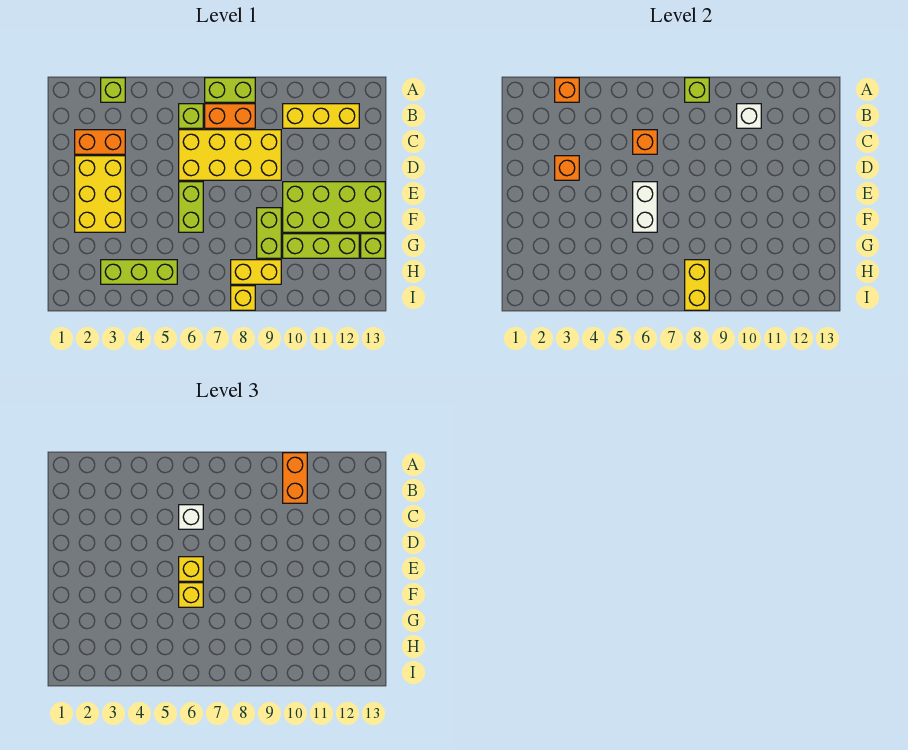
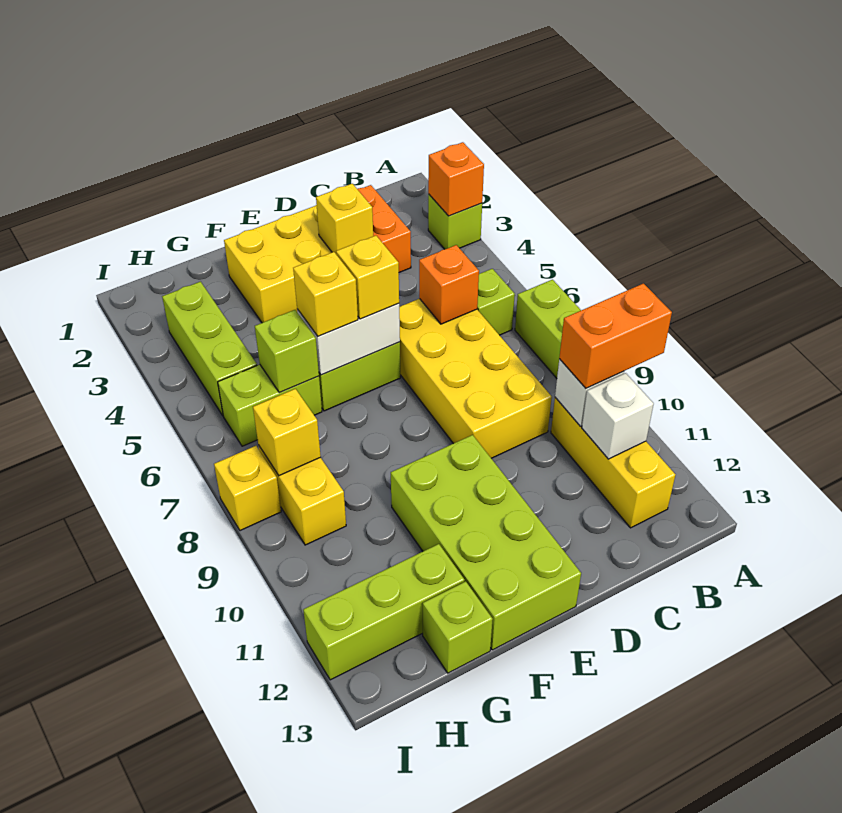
lime brick A8 level 2 -> lime brick G6 level 2
orange brick B7:B8 level 1 -> none
white brick C6 level 3 -> white brick B11 level 2
orange brick D3 level 2 -> yellow brick D3 level 2
lime brick F9:G9 level 1 -> lime brick G6:H6 level 1
lime brick G10:G12 level 1 -> lime brick G12:I12 level 1
yellow brick H8:I8 level 2 -> yellow brick H8 level 2

